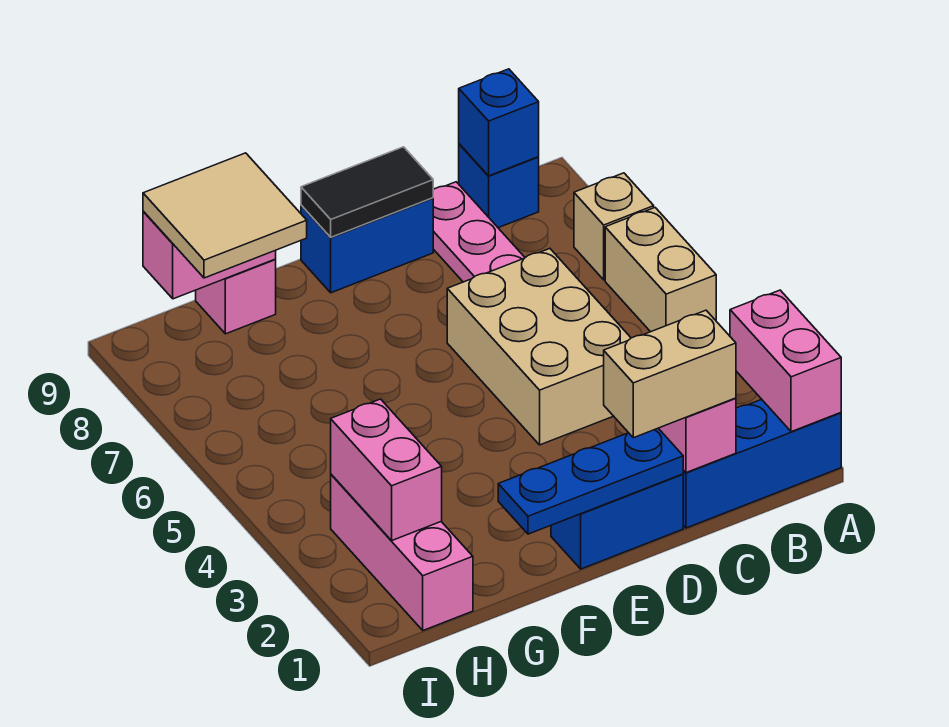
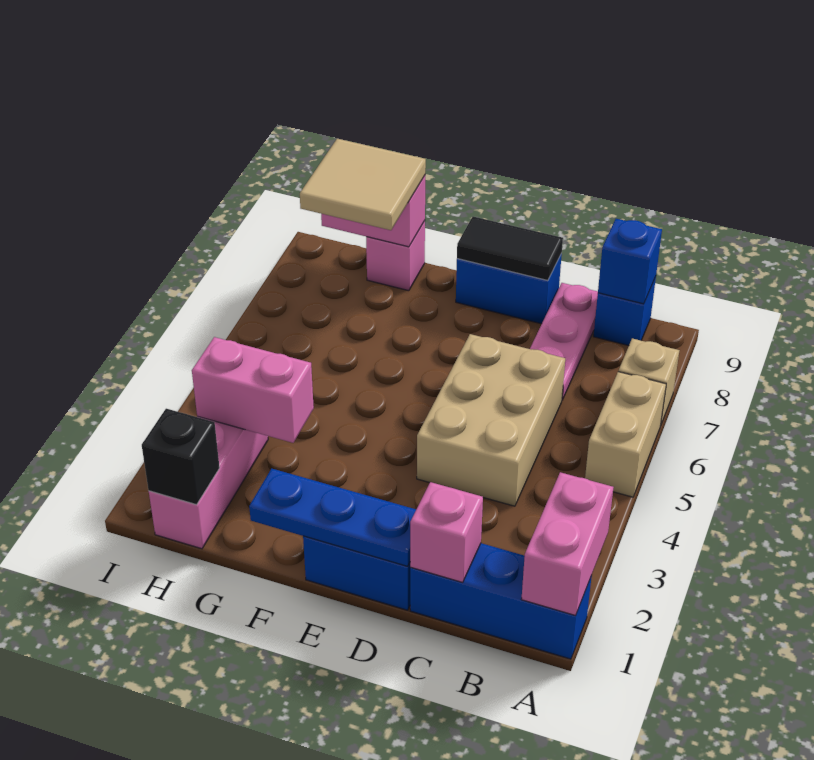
tan brick C1:D1 level 3 -> none
none -> black brick H1 level 2
pink brick H2:H3 level 2 -> pink brick G3:H3 level 2

